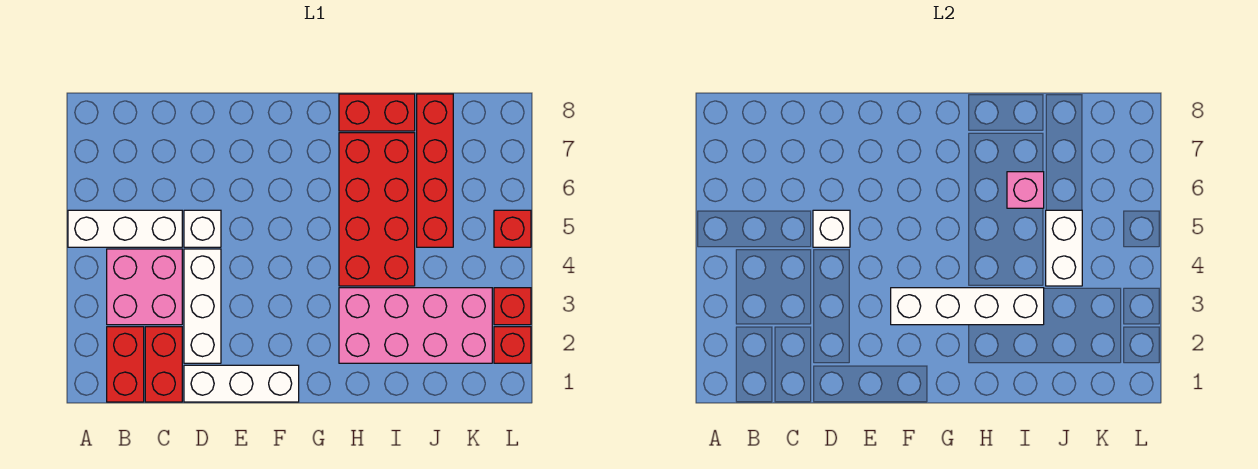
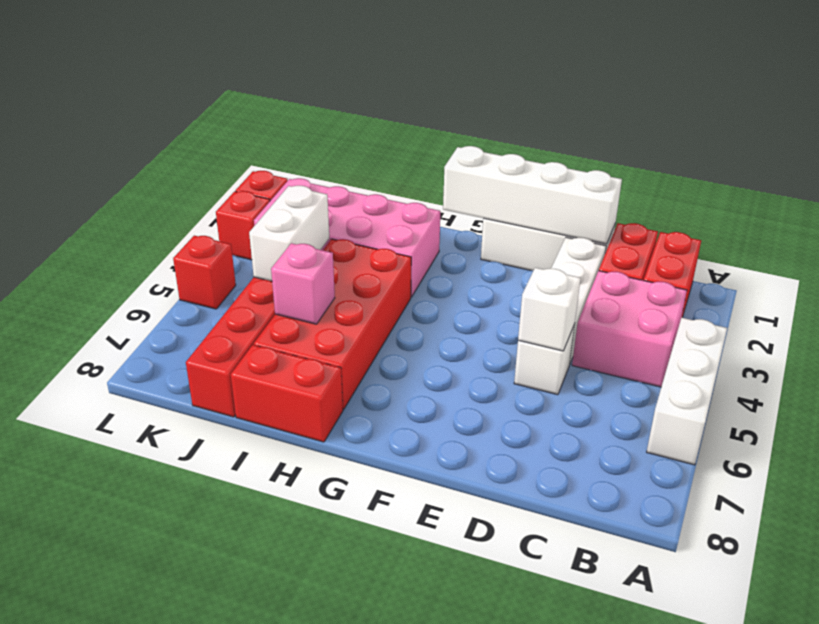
white brick A5:C5 level 1 -> white brick A4:A6 level 1
white brick F3:I3 level 2 -> white brick D1:G1 level 2

